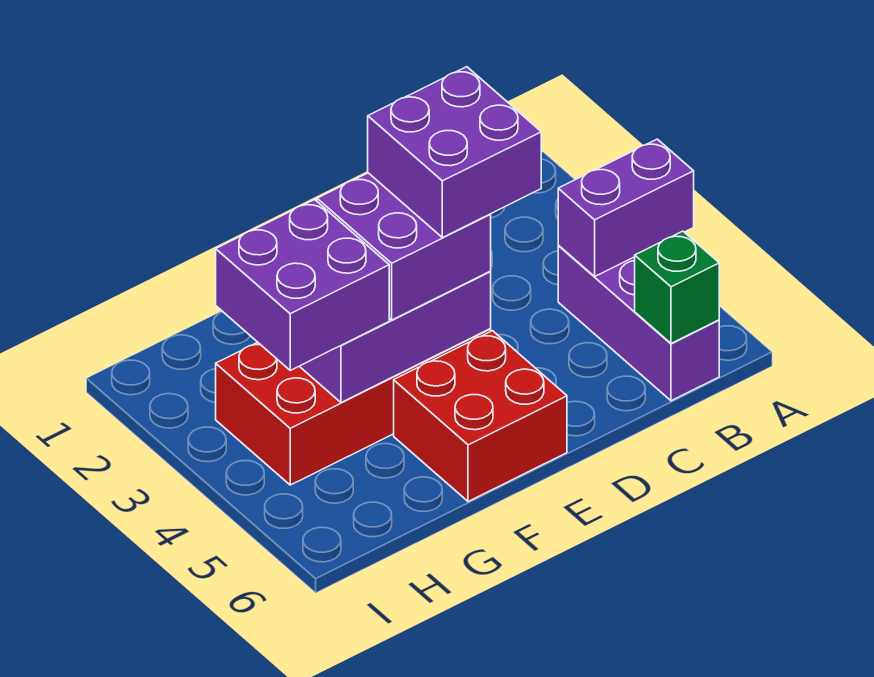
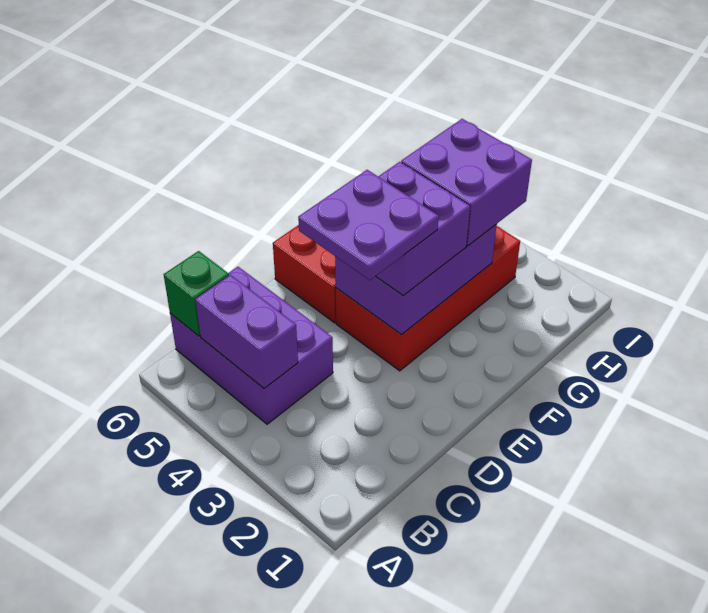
purple brick A4:B4 level 2 -> purple brick B4:B5 level 2
purple brick B4:B6 level 1 -> purple brick B4:C6 level 1
purple brick D3:E4 level 4 -> purple plate D3:E4 level 4

